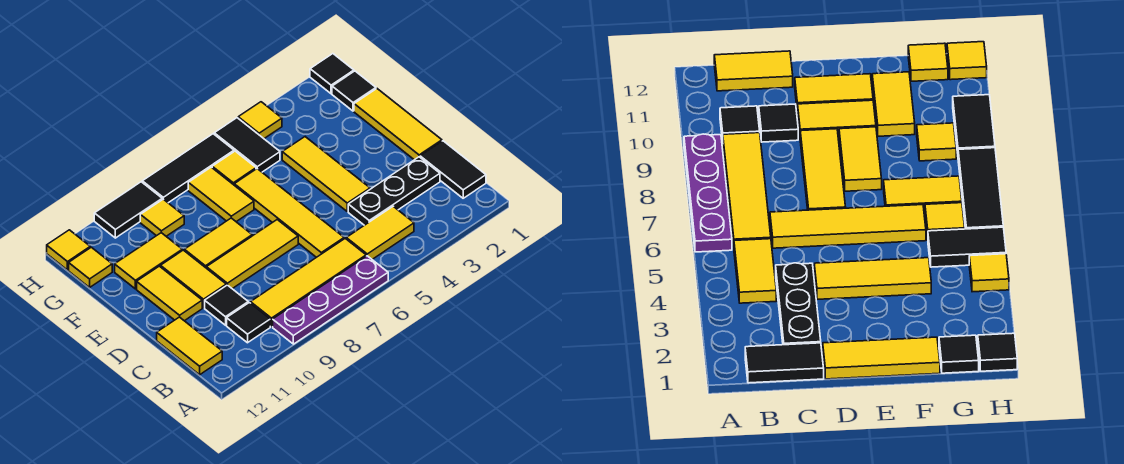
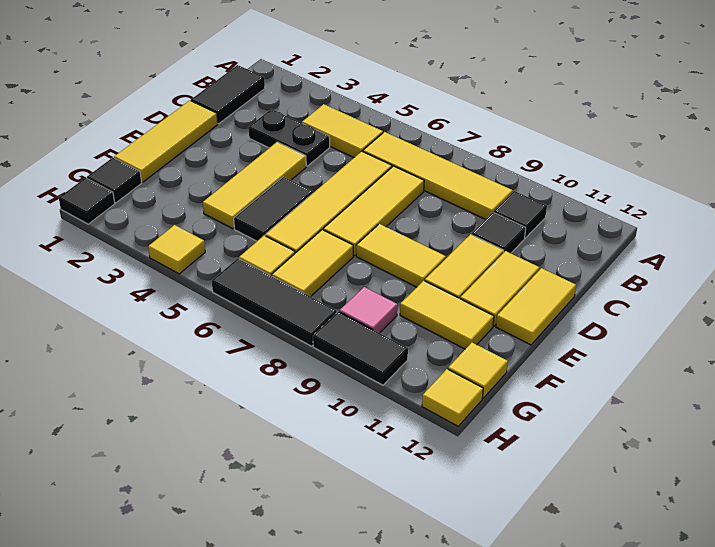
purple plate A6:A9 level 1 -> none
yellow tile B12:C12 level 1 -> yellow tile D12:E12 level 1
black plate C2:C4 level 1 -> black plate C3:C4 level 1
yellow tile D7:D9 level 1 -> yellow tile C7:E7 level 1
black tile G5:H5 level 1 -> black tile E5:F5 level 1
yellow tile G9 level 1 -> pink tile G9 level 1

